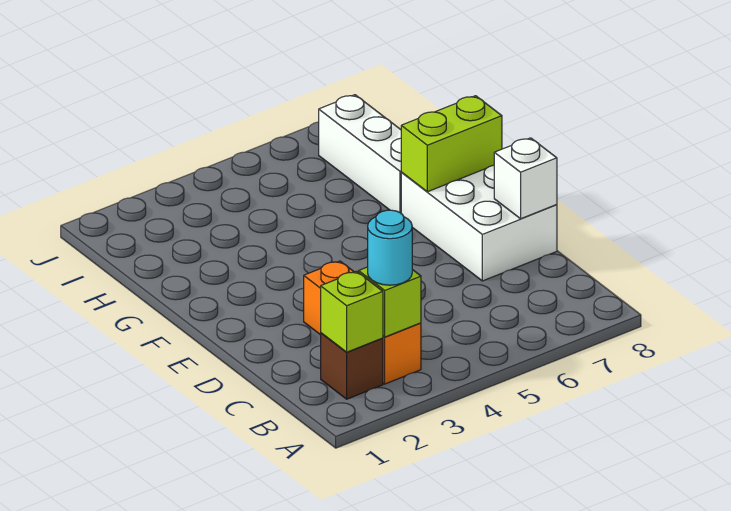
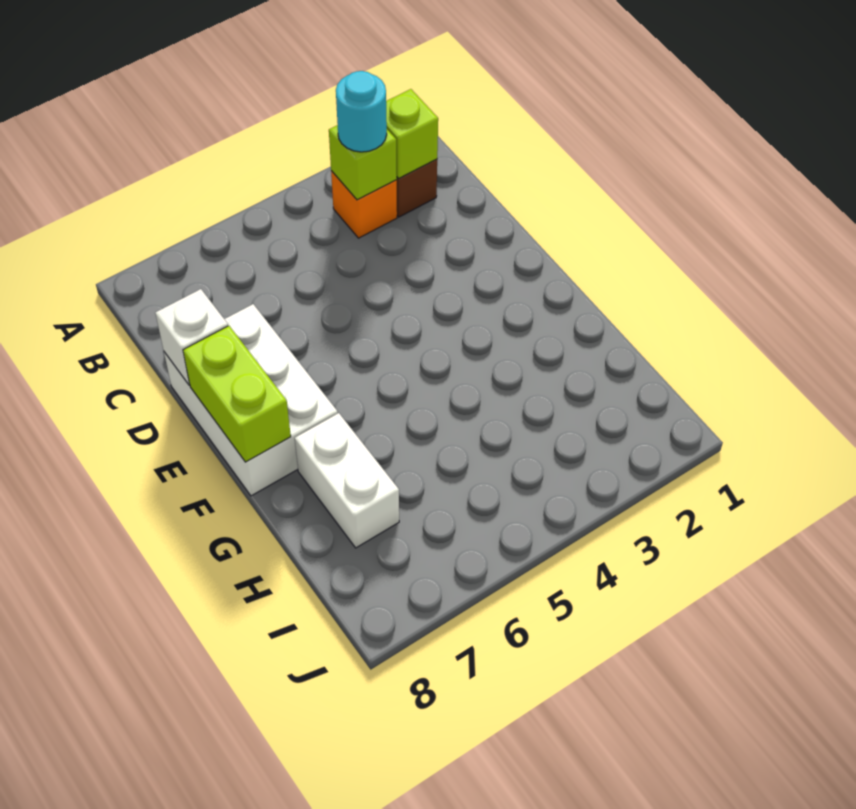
orange brick B3:D3 level 1 -> orange brick B3 level 1
lime brick F7:F8 level 2 -> lime brick E8:F8 level 2
white brick G7:I7 level 1 -> white brick G7:H7 level 1

